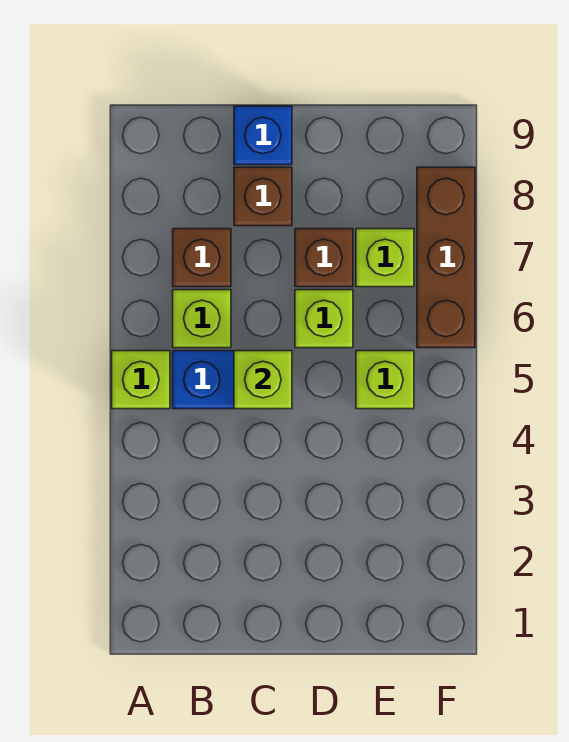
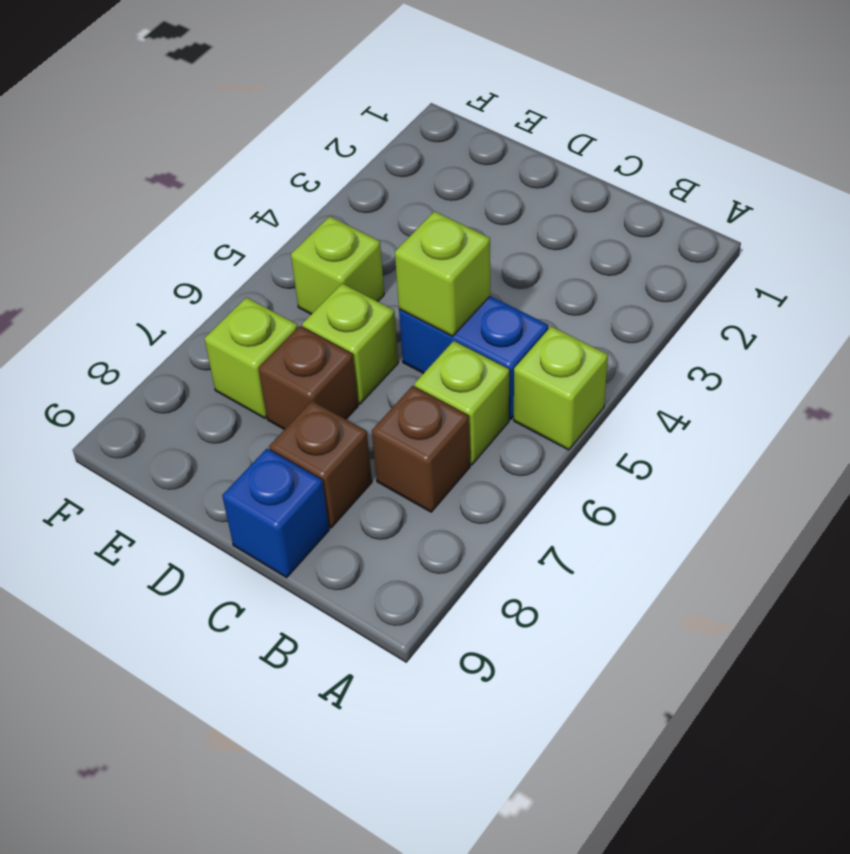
brown brick F6:F8 level 1 -> none

